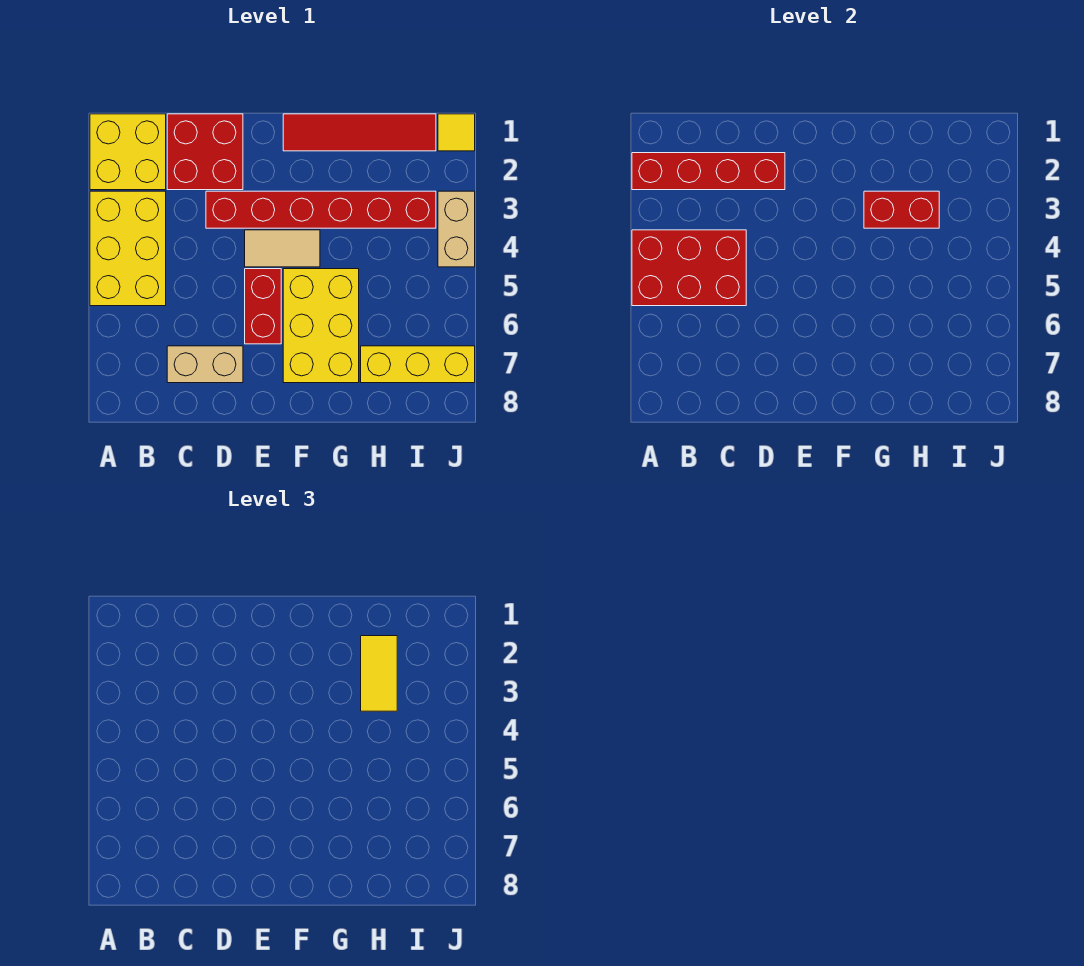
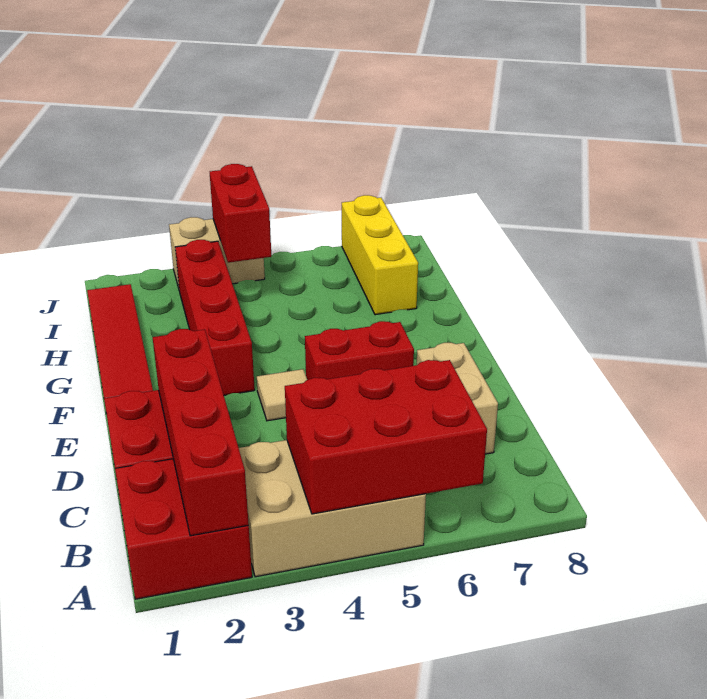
yellow brick A1:B2 level 1 -> red brick A1:B2 level 1
yellow brick A3:B5 level 1 -> tan brick A3:B5 level 1
red brick A4:C5 level 2 -> red brick A4:B6 level 2
red brick D3:I3 level 1 -> red brick F3:I3 level 1
tan tile E4:F4 level 1 -> tan tile E4 level 1
yellow brick F5:G7 level 1 -> none
red brick G3:H3 level 2 -> red brick I4:J4 level 2
yellow tile H2:H3 level 3 -> none
yellow tile J1 level 1 -> none

